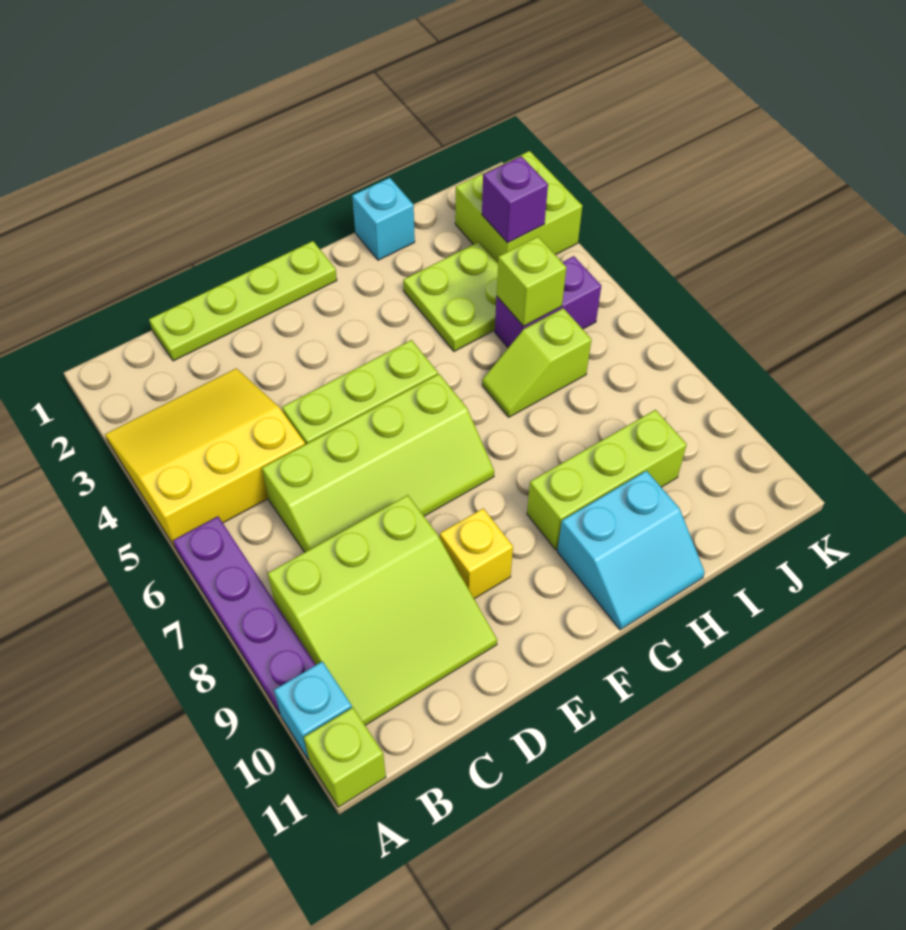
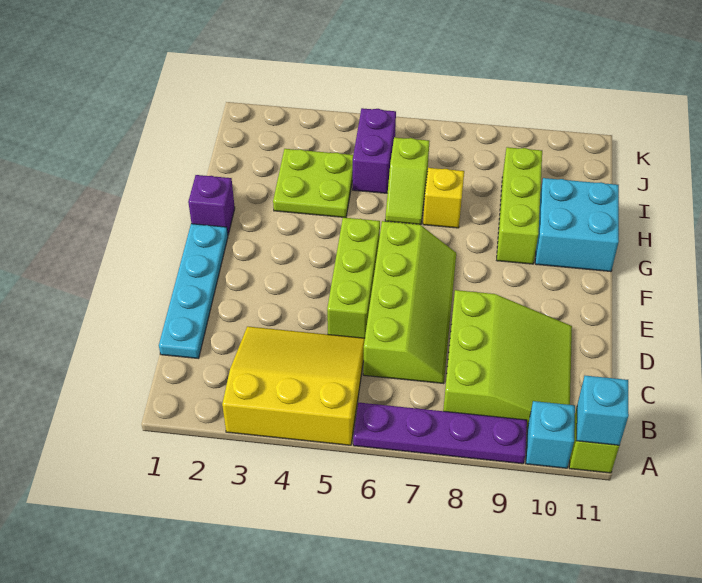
yellow slope A3:C5 level 1 top 5 -> yellow slope A3:C5 level 1 top A
lime plate C1:F1 level 1 -> cyan plate C1:F1 level 1
yellow brick E9 level 1 -> yellow brick H7 level 1
cyan slope G10:H11 level 1 top 10 -> cyan brick G10:H11 level 1
cyan brick H1 level 1 -> cyan brick A11 level 2
lime brick I5 level 2 -> none
lime brick J2:K3 level 1 -> none
purple brick J3 level 2 -> purple brick G1 level 1

